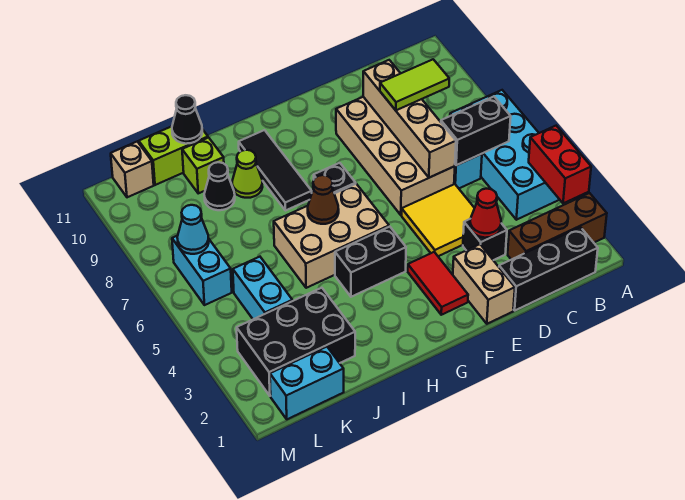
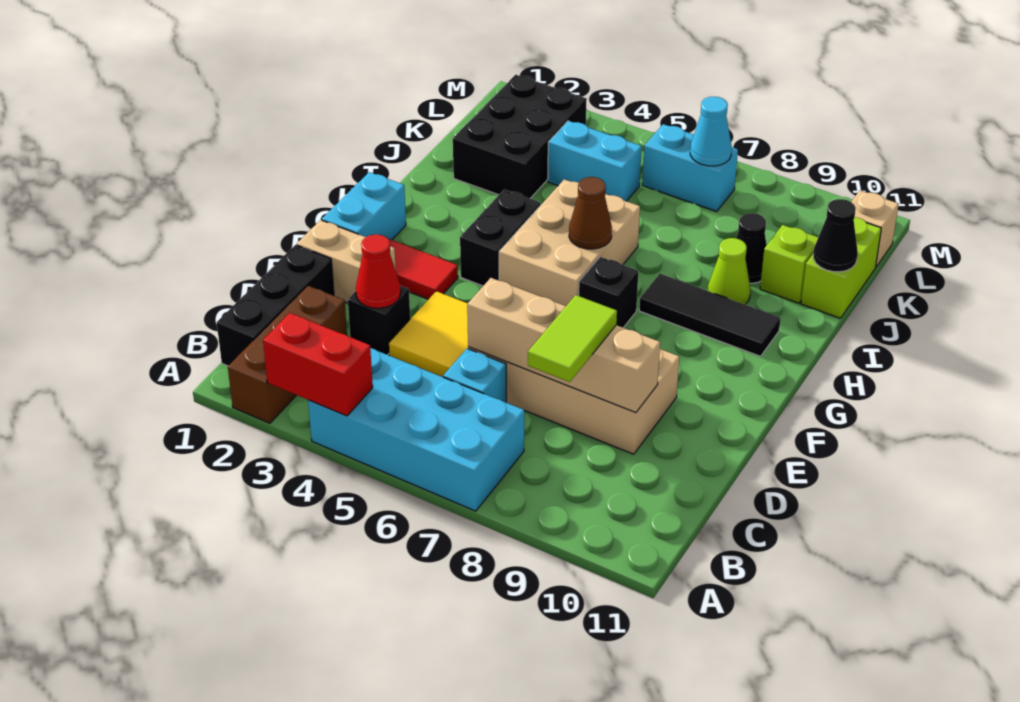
black brick B6:C6 level 2 -> none
cyan brick K1:L1 level 1 -> cyan brick F1:G1 level 1

